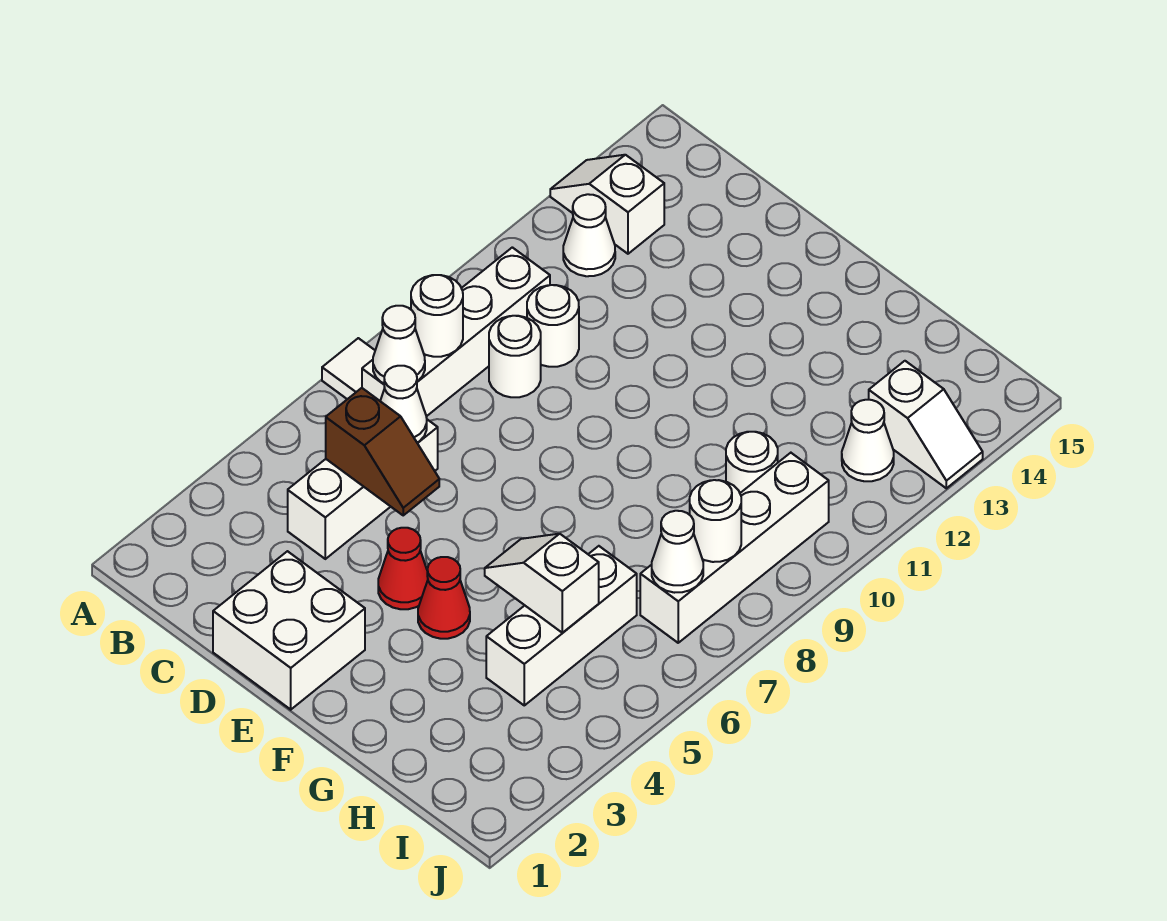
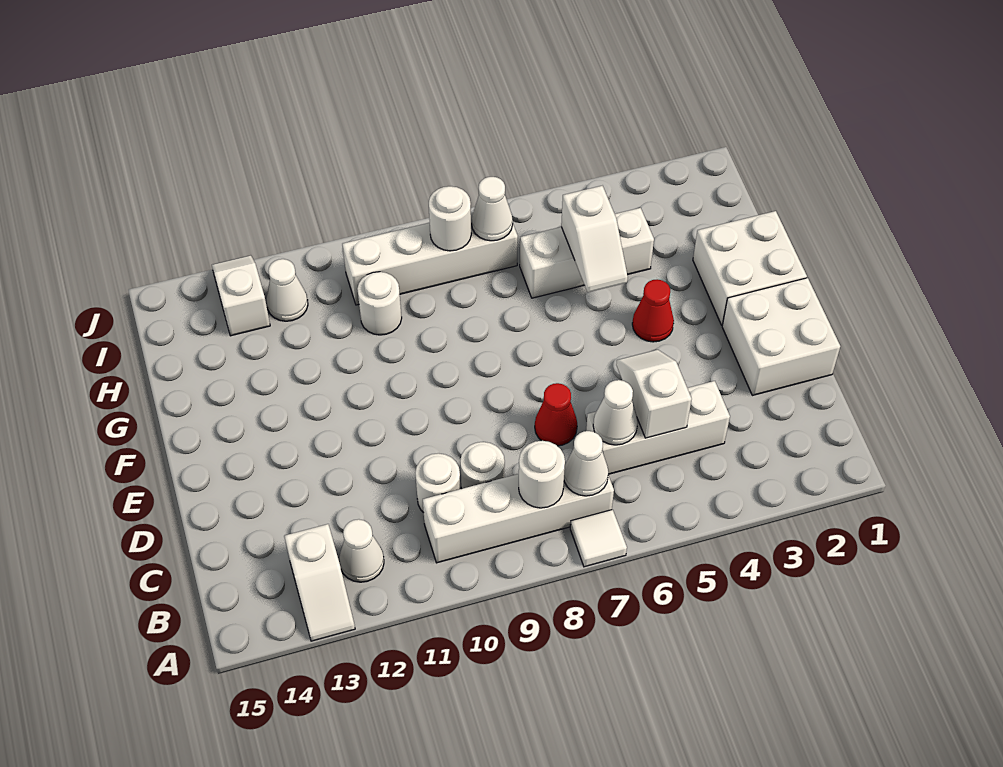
brown slope C5:D5 level 2 top C -> white slope C5:D5 level 2 top C
red cone E4 level 1 -> red cone D7 level 1
none -> white brick F1:G2 level 1

